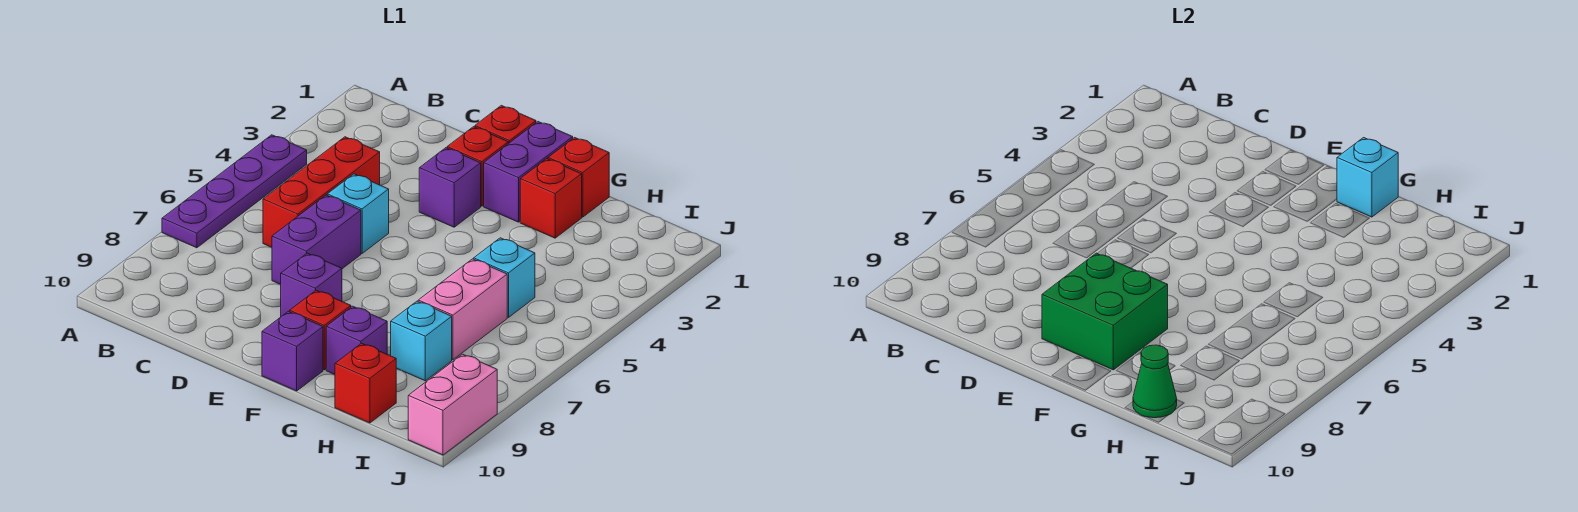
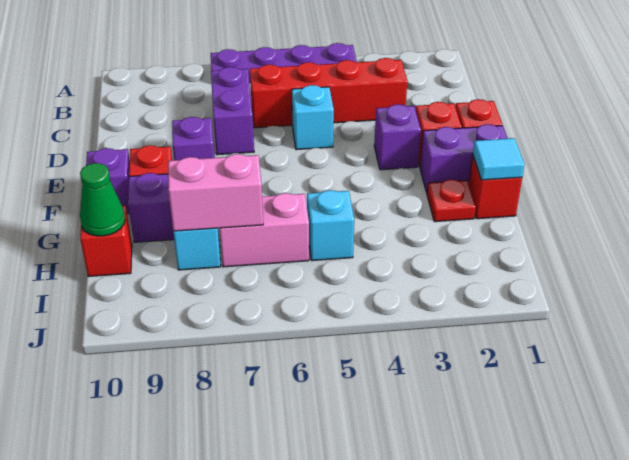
red brick C4:C6 level 1 -> red brick C3:C6 level 1
purple brick D6:D7 level 1 -> purple brick C7:D7 level 1
green brick E8:F9 level 2 -> none
cyan brick G1 level 2 -> cyan tile G1 level 2
red brick G2 level 1 -> red plate G2 level 1
pink brick J9:J10 level 1 -> pink brick H7:H8 level 2

